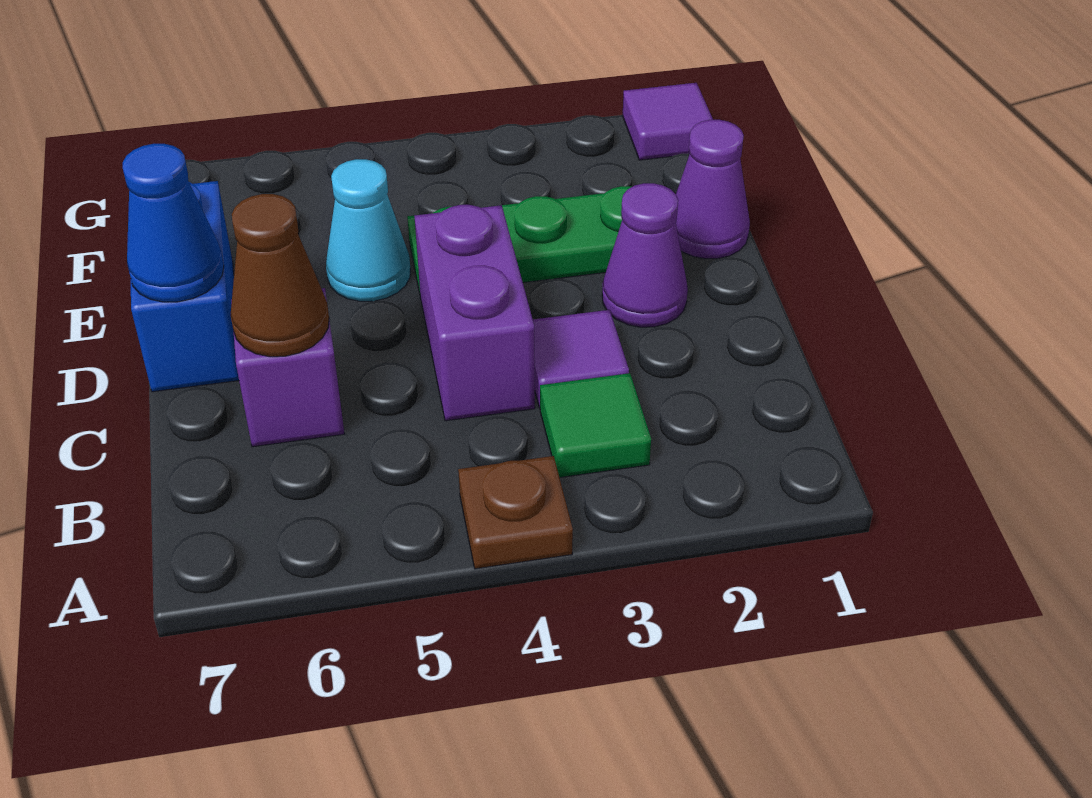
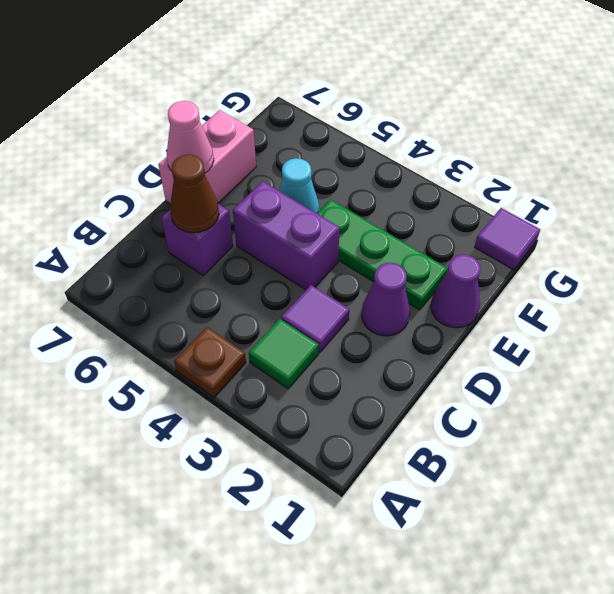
purple brick C4:D4 level 1 -> purple brick D4:D5 level 1
blue brick D7:E7 level 1 -> pink brick D7:E7 level 1
blue cone D7 level 2 -> pink cone D7 level 2

